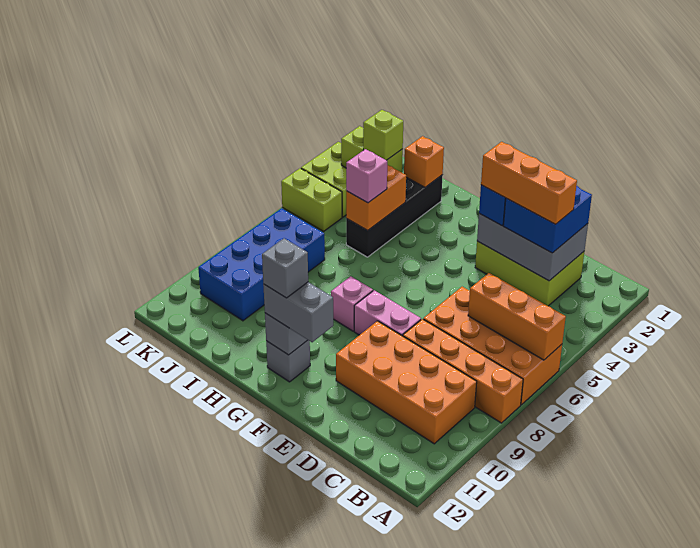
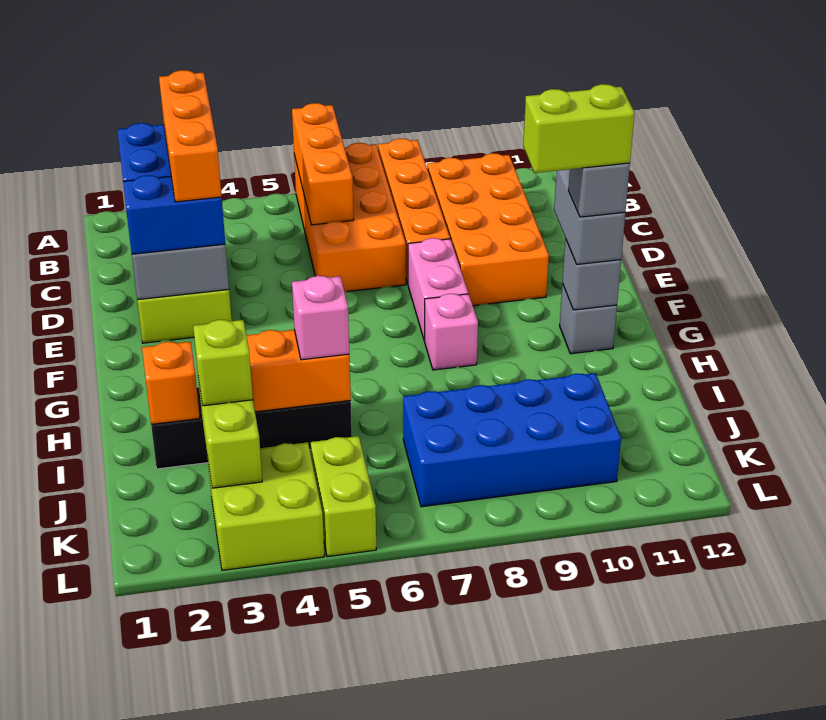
none -> lime brick G10:G11 level 5

